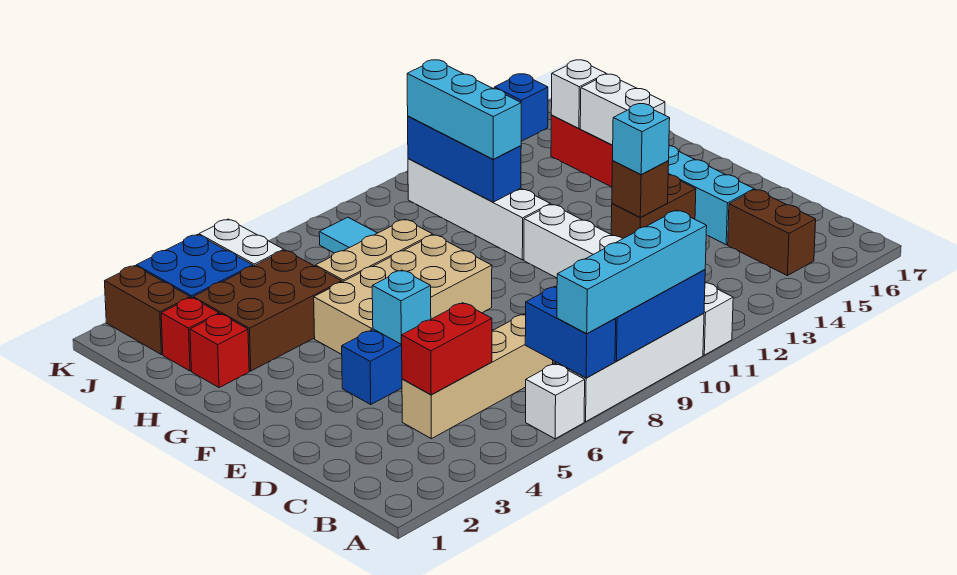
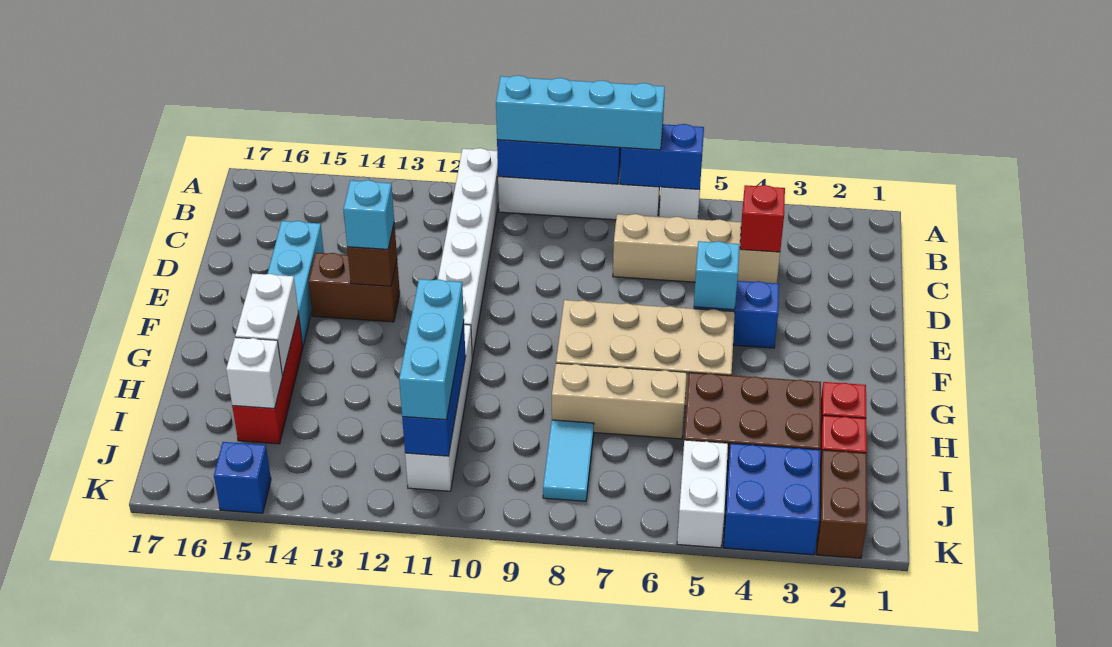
blue brick A7:B7 level 2 -> blue brick A6:A7 level 2
brown brick B15:C15 level 1 -> none
red brick C4:C5 level 2 -> red brick C4 level 2

